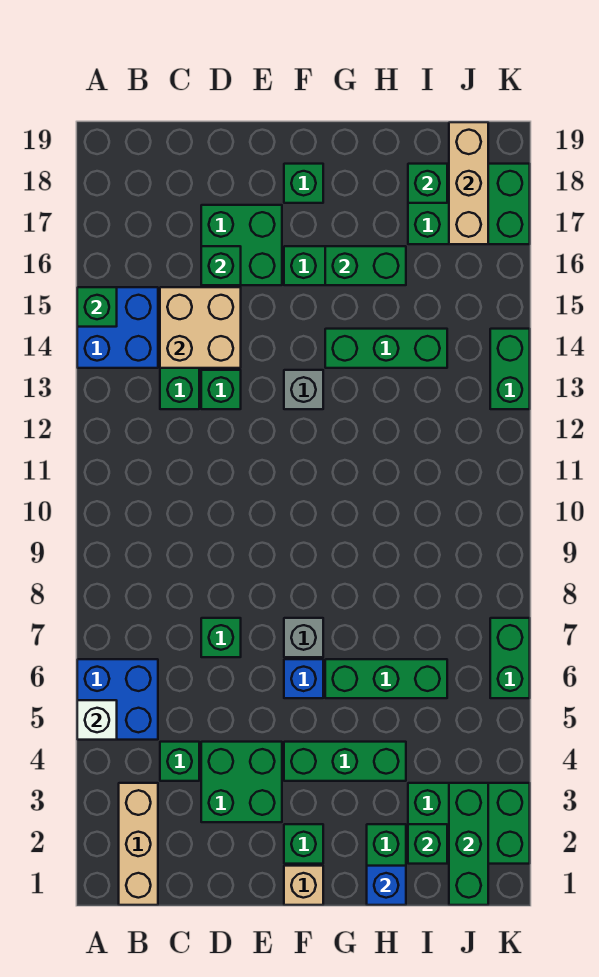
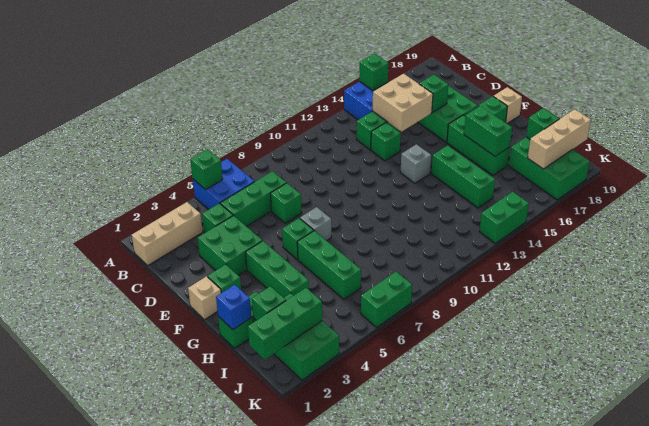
white brick A5 level 2 -> green brick A5 level 2
none -> green brick C5:C7 level 1
blue brick F6 level 1 -> green brick F6 level 1
none -> tan brick F19 level 1

